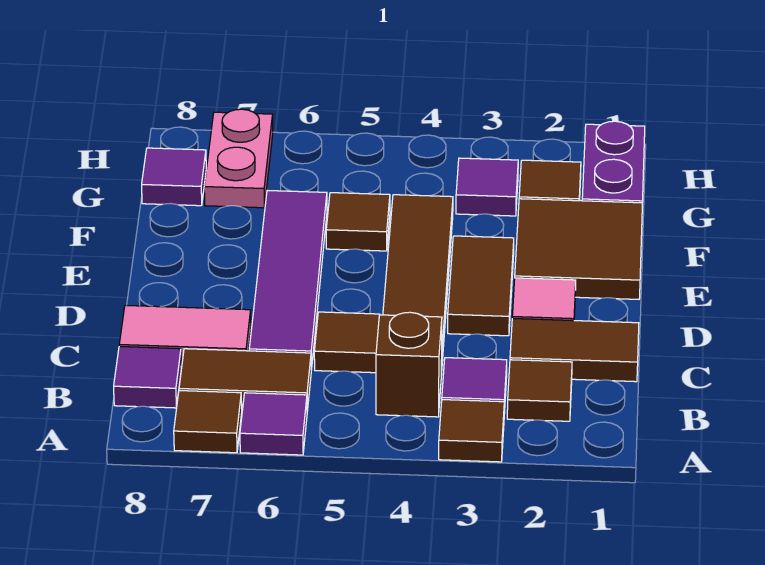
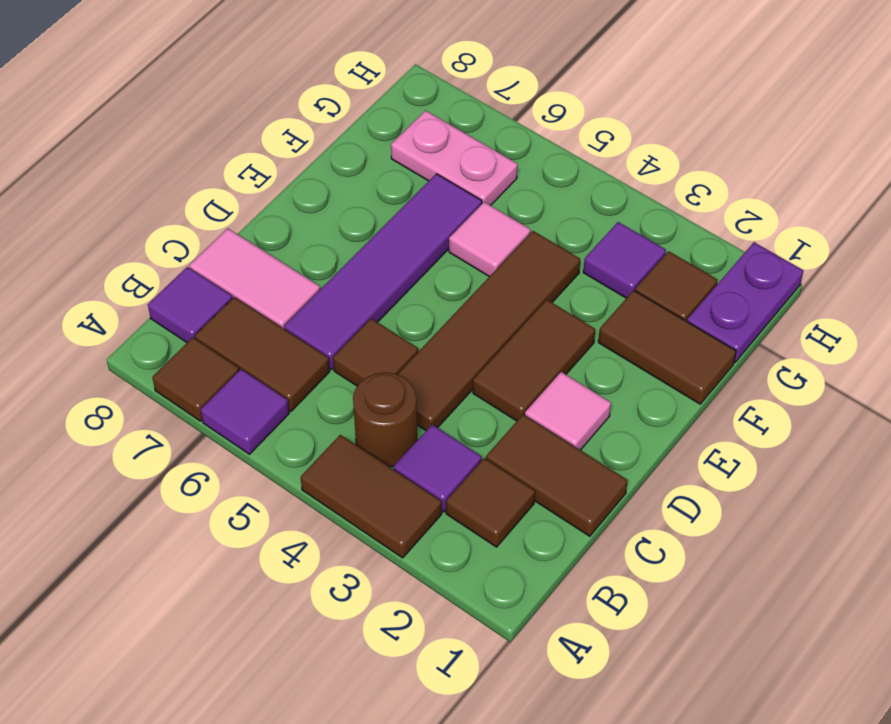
brown tile A3 level 1 -> brown tile A3:A4 level 1
brown brick B4 level 1 -> brown round brick B4 level 1
brown tile E1:F2 level 1 -> brown tile F1:F2 level 1
brown tile F5 level 1 -> pink tile F5 level 1
pink plate G7:H7 level 1 -> pink plate G6:G7 level 1
purple tile G8 level 1 -> none

